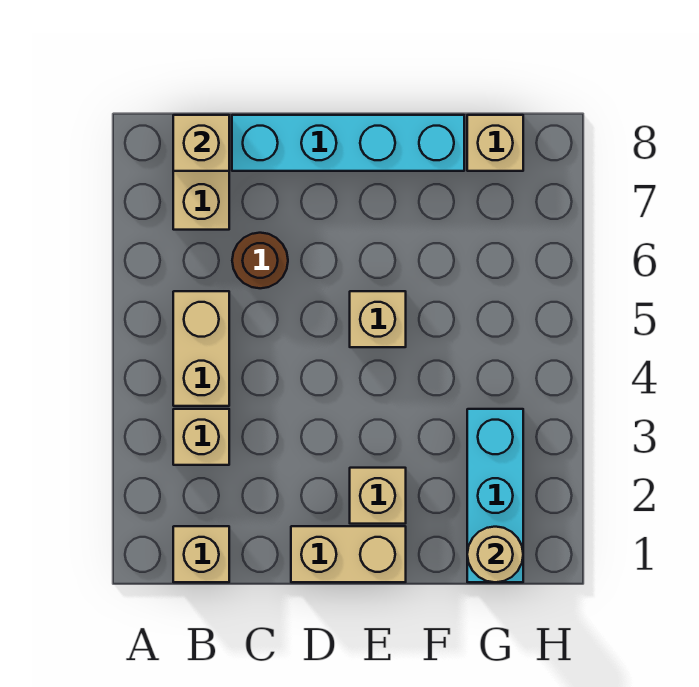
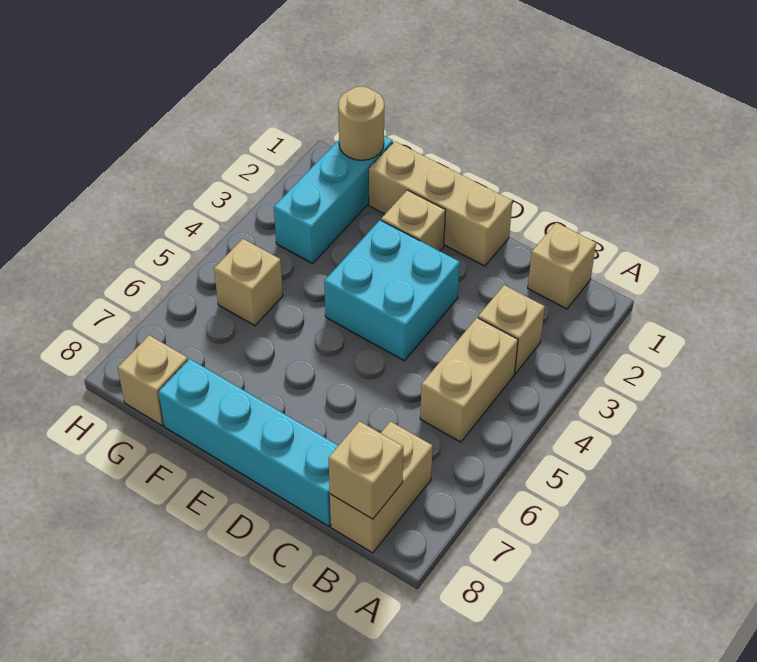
brown round brick C6 level 1 -> none
tan brick D1:E1 level 1 -> tan brick D1:F1 level 1
none -> cyan brick D3:E4 level 1
tan brick E5 level 1 -> tan brick G5 level 1

